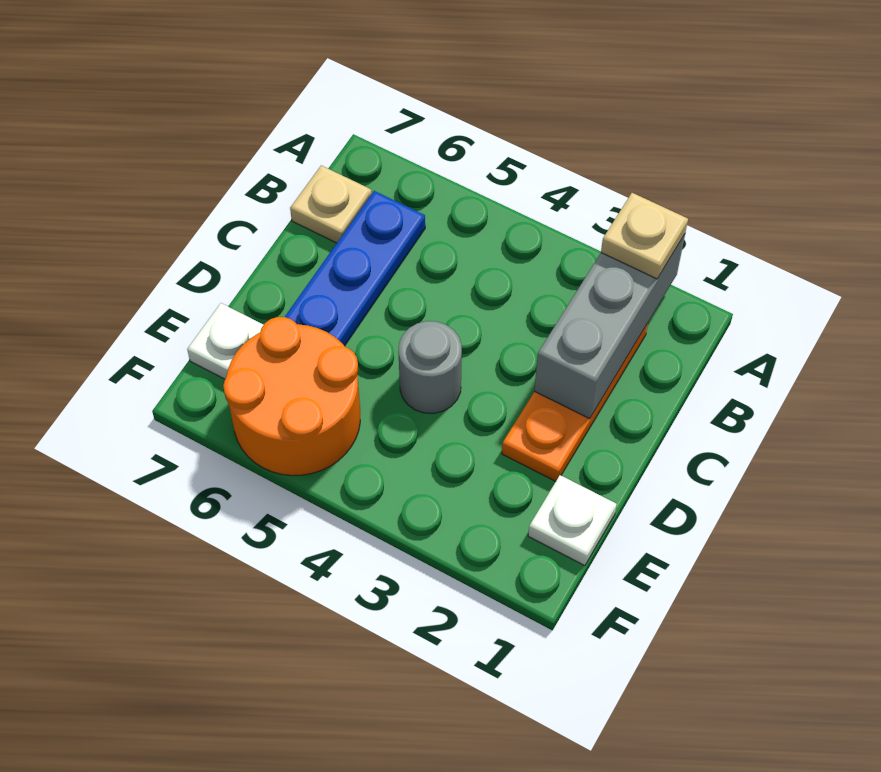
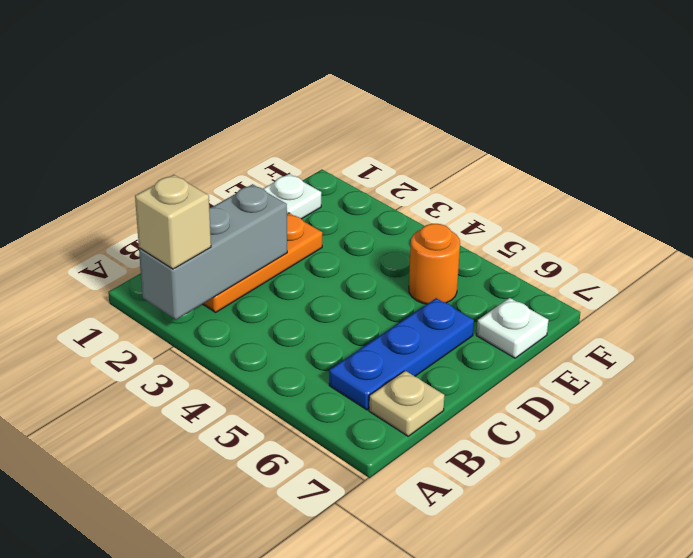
tan plate A2 level 3 -> tan brick A2 level 3
grey round brick D4 level 1 -> none
orange round brick E5:F6 level 1 -> orange round brick E5 level 1

